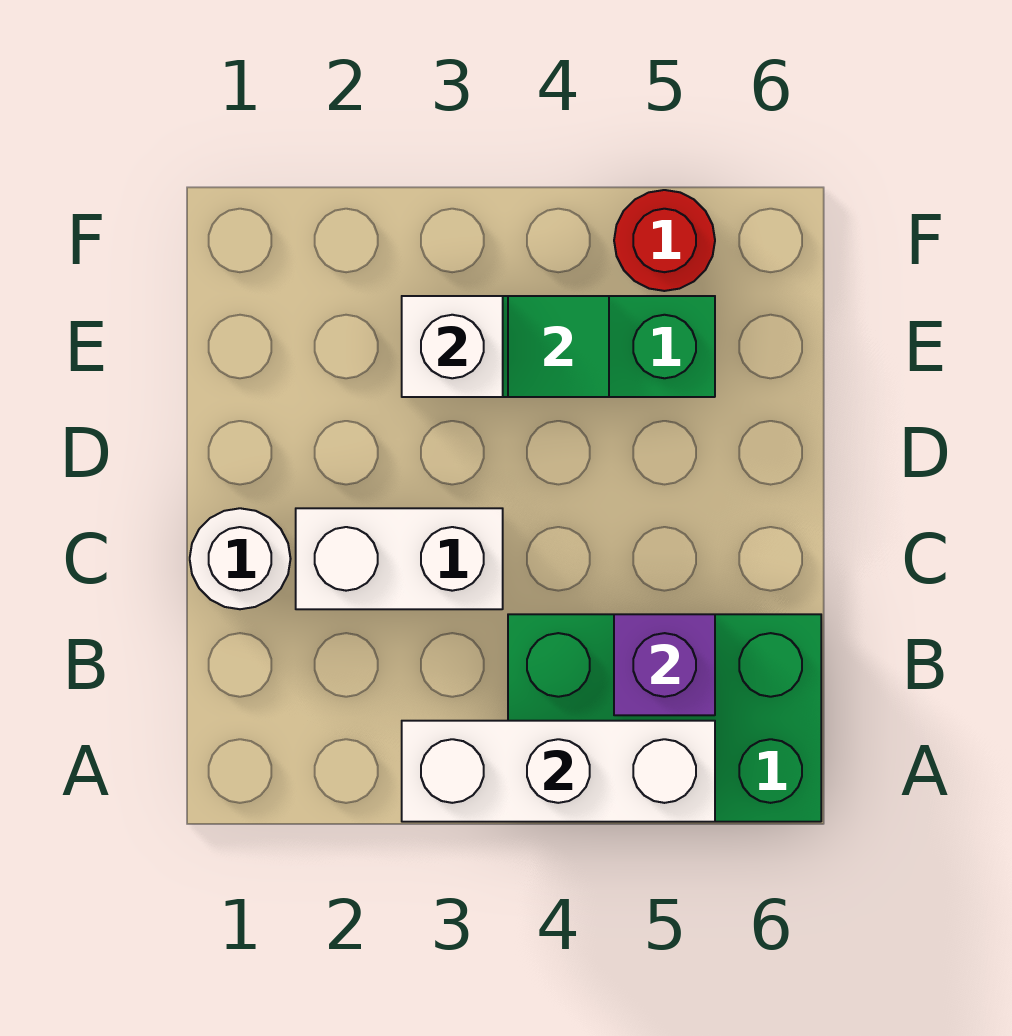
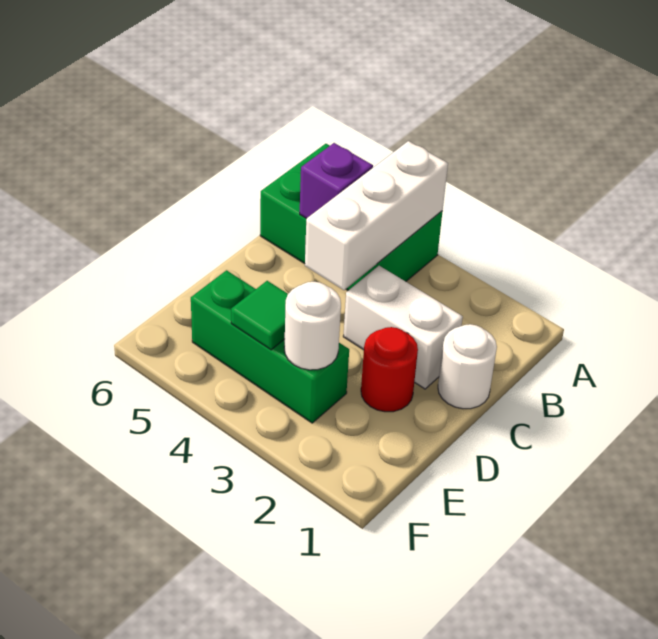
white brick A3:A5 level 2 -> white brick A4:C4 level 2
white brick E3 level 2 -> white round brick E3 level 2
red round brick F5 level 1 -> red round brick D2 level 1

